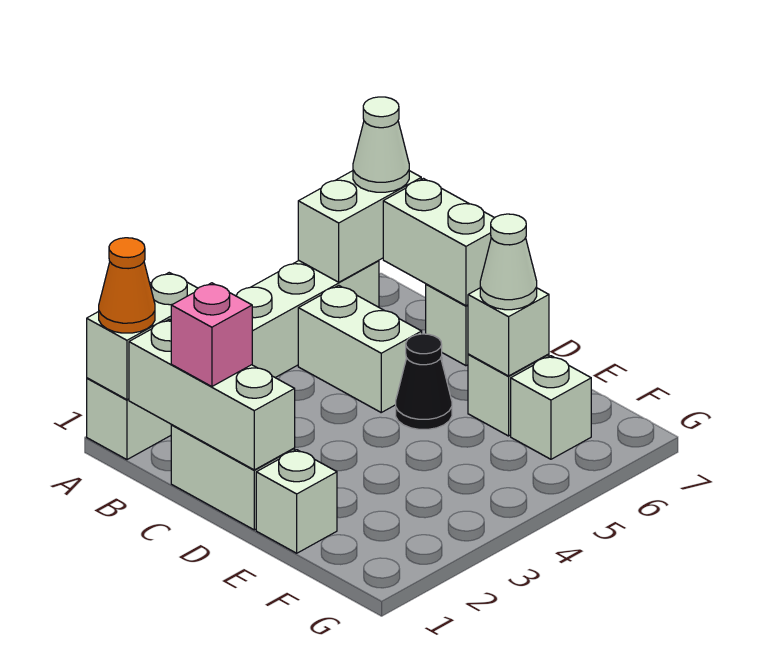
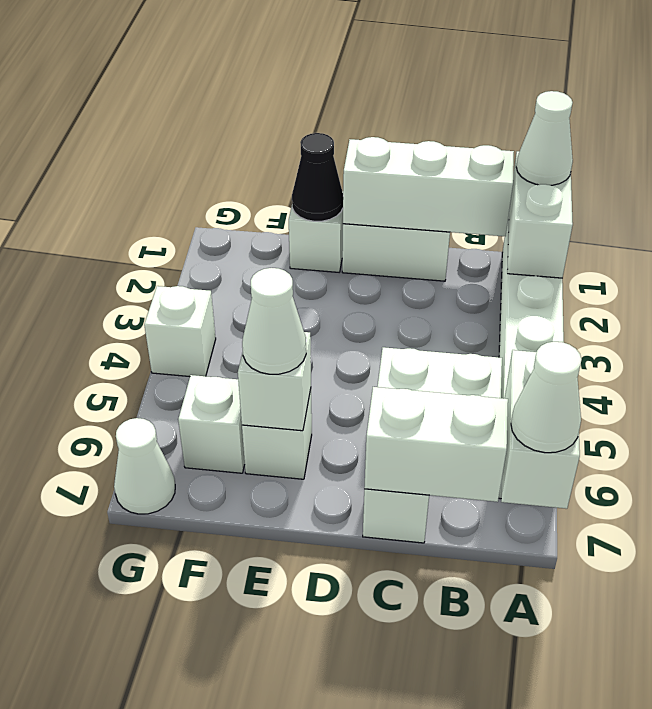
orange cone A1 level 3 -> white cone A1 level 3
pink brick C1 level 3 -> none
black cone D5 level 1 -> black cone E1 level 2
none -> white brick G4 level 1
none -> white cone G7 level 1

